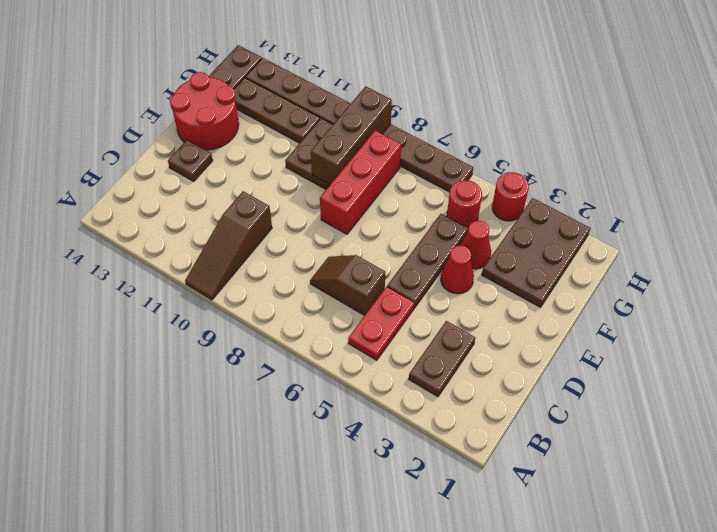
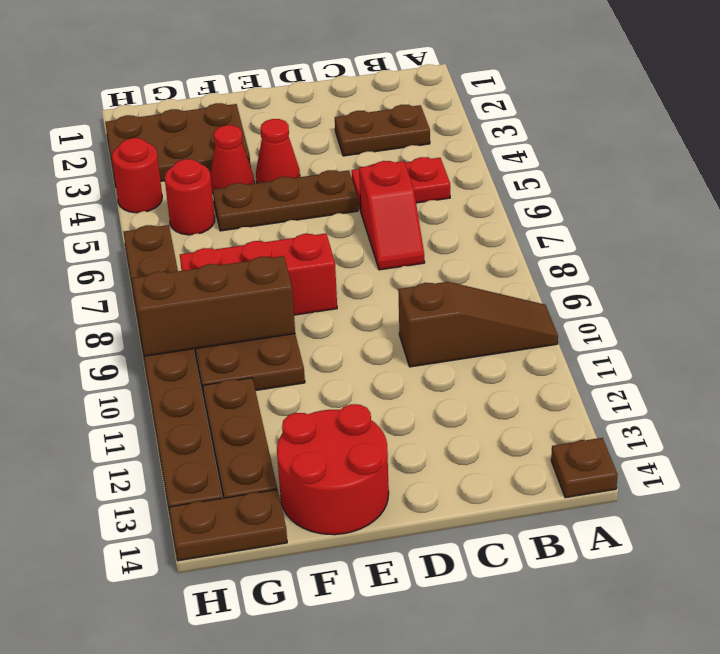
brown slope C6:C7 level 1 top 6 -> red slope C6:C7 level 1 top 6
brown plate D13 level 1 -> brown plate A14 level 1

